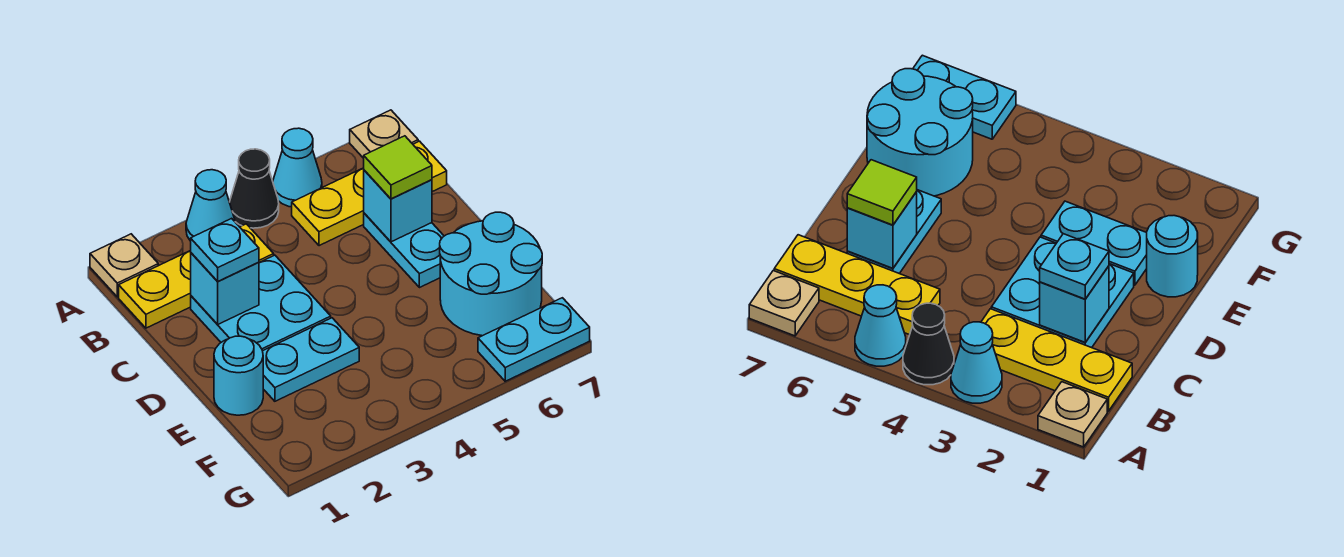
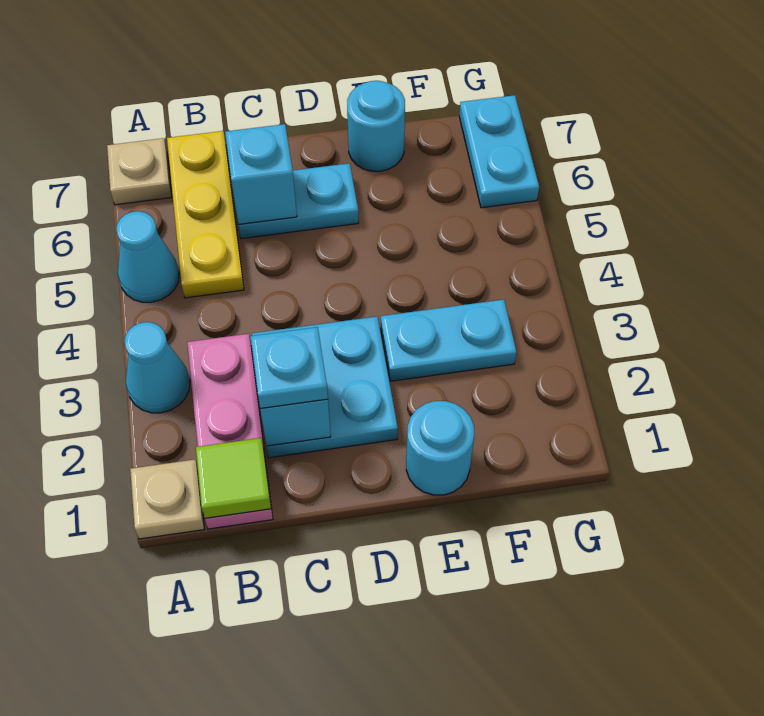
black cone A4 level 1 -> none
yellow plate B1:B3 level 1 -> pink plate B1:B3 level 1
lime tile C6 level 3 -> lime tile B1 level 2
cyan plate E2:E3 level 1 -> cyan plate E3:F3 level 1
cyan round brick E6:F7 level 1 -> cyan round brick E7 level 1

